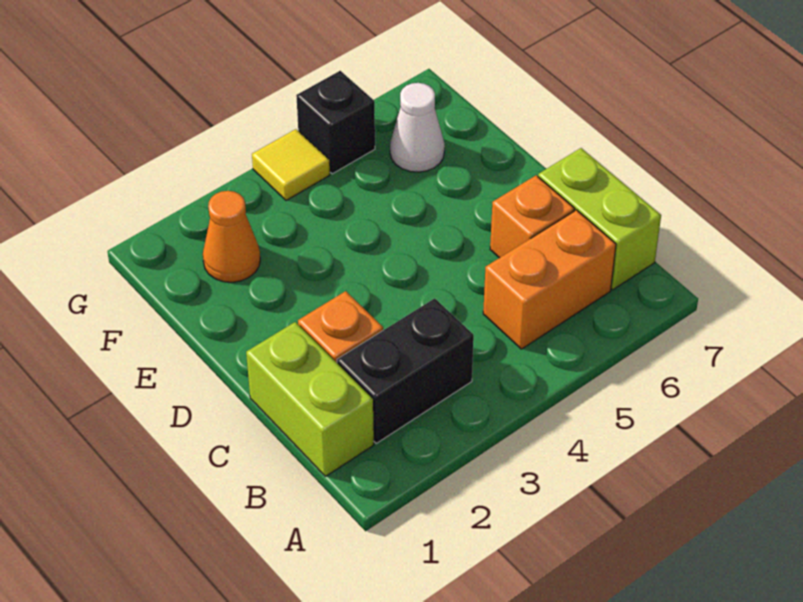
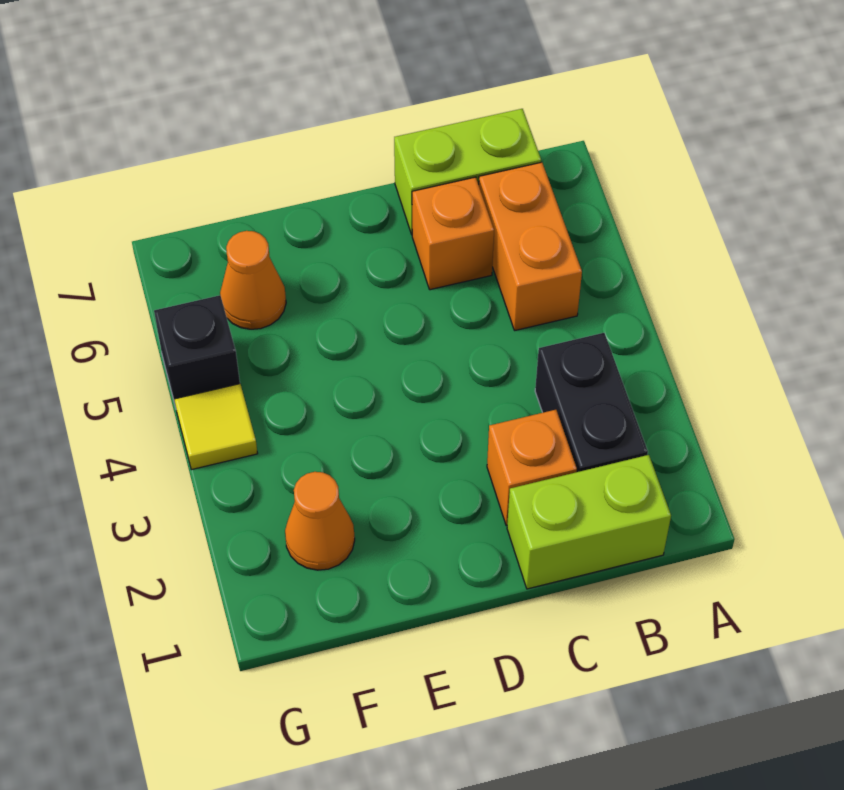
white cone F6 level 1 -> orange cone F6 level 1

